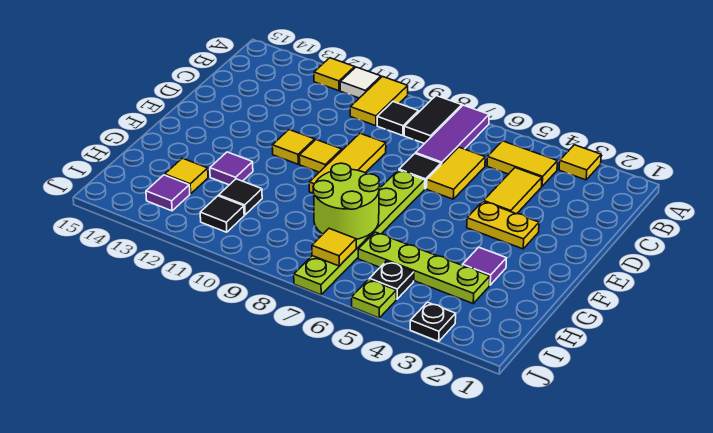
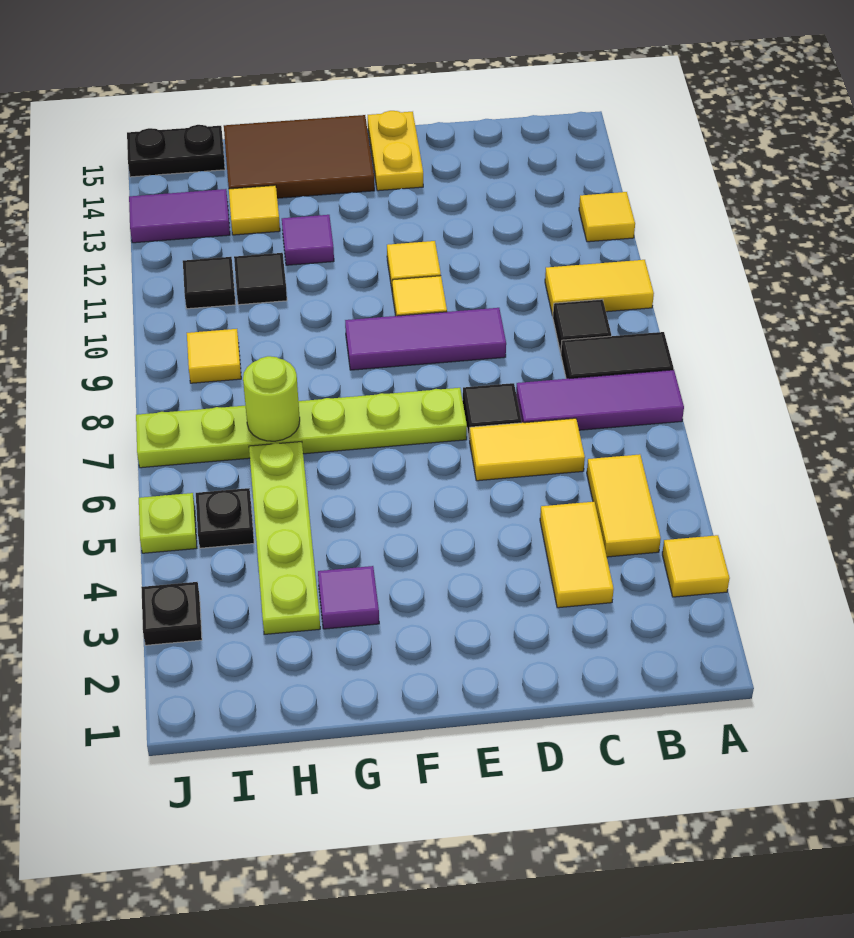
white tile A11 level 1 -> none
yellow tile C4:D4 level 1 -> yellow tile C3:C4 level 1
yellow tile D9:F9 level 1 -> purple tile D9:F9 level 1
yellow plate E3:E4 level 1 -> yellow plate E14:E15 level 1
none -> brown tile F14:H15 level 1
lime round brick G7:H8 level 2 -> lime round brick H7 level 2
yellow tile I7 level 2 -> yellow tile I9 level 1
purple tile I13 level 1 -> purple tile I13:J13 level 1
none -> black plate I15:J15 level 1

